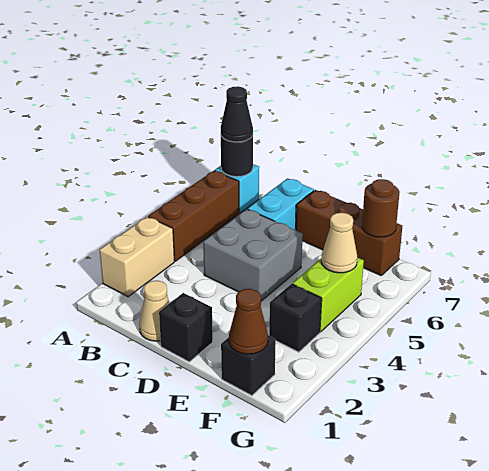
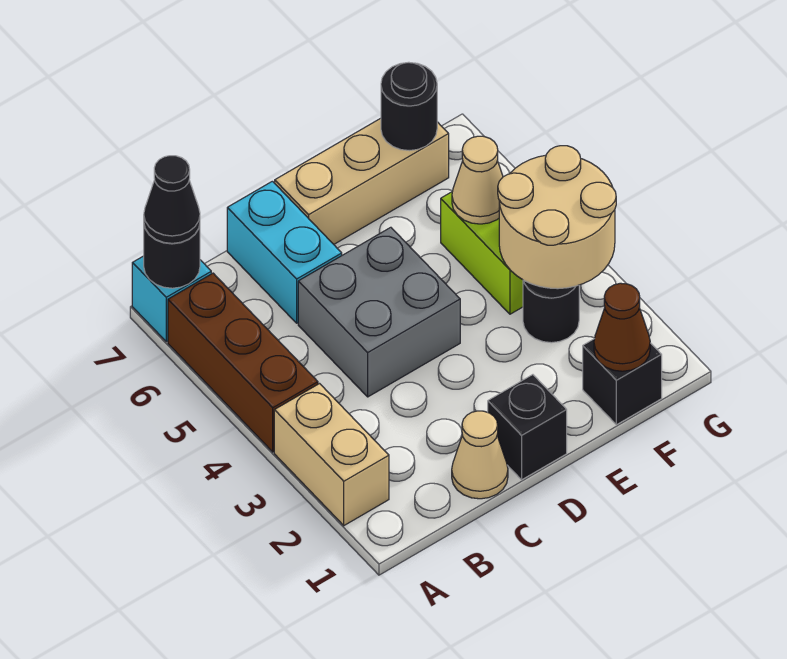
brown brick D7:F7 level 1 -> tan brick D7:F7 level 1
black brick F3 level 1 -> black round brick F3 level 1
none -> tan round brick F3:G4 level 2
brown round brick F7 level 2 -> black round brick F7 level 2

